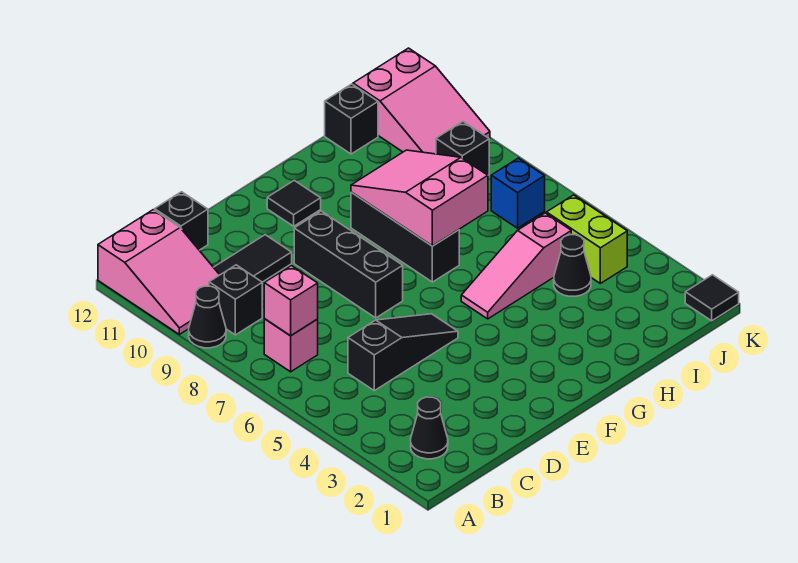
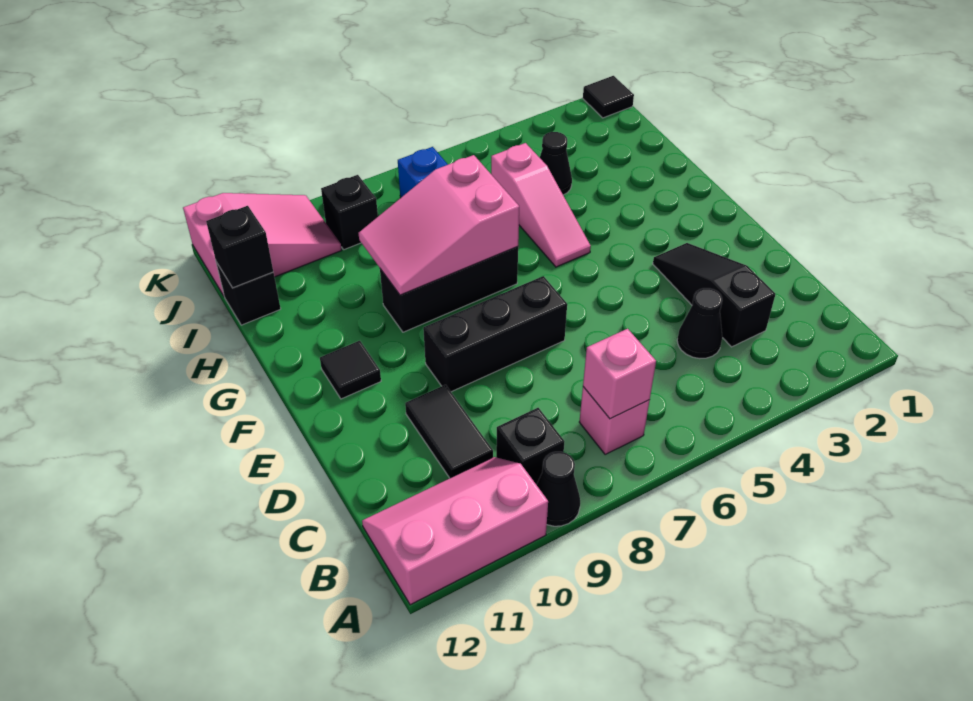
pink slope A10:B12 level 1 top 12 -> pink slope A10:B12 level 1 top A
black cone B2 level 1 -> black cone C4 level 1
black slope C5:E5 level 1 top C -> black slope C3:E3 level 1 top C
black brick C12 level 1 -> black brick I12 level 2
lime brick J4:J5 level 1 -> none

